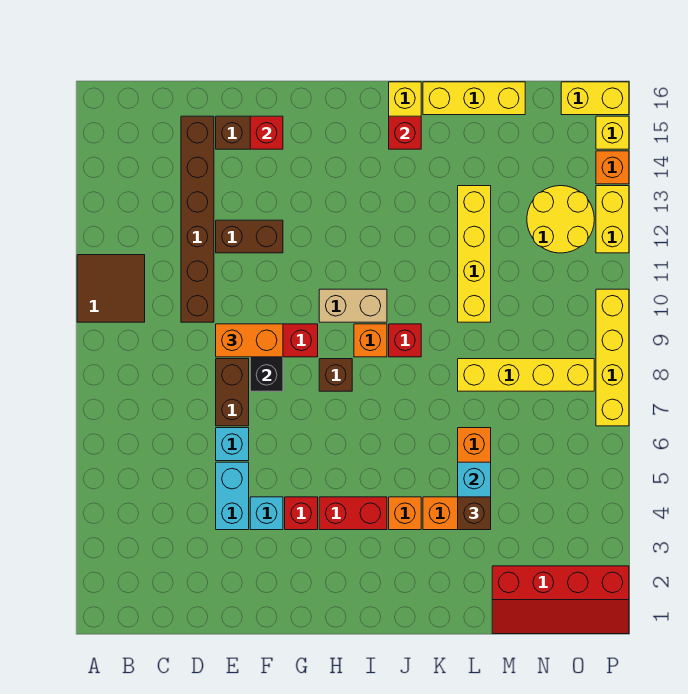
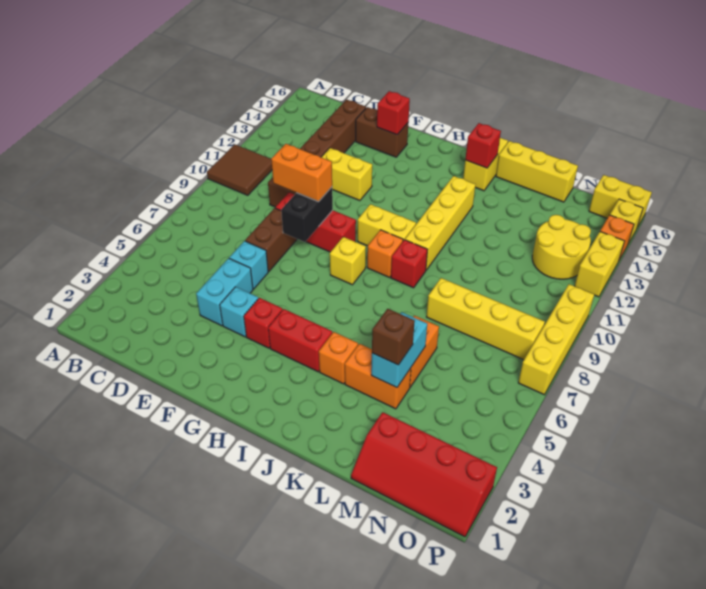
brown brick E12:F12 level 1 -> yellow brick E12:F12 level 1
brown brick H8 level 1 -> yellow brick H8 level 1
tan brick H10:I10 level 1 -> yellow brick H10:I10 level 1
yellow brick L10:L13 level 1 -> yellow brick J10:J13 level 1

